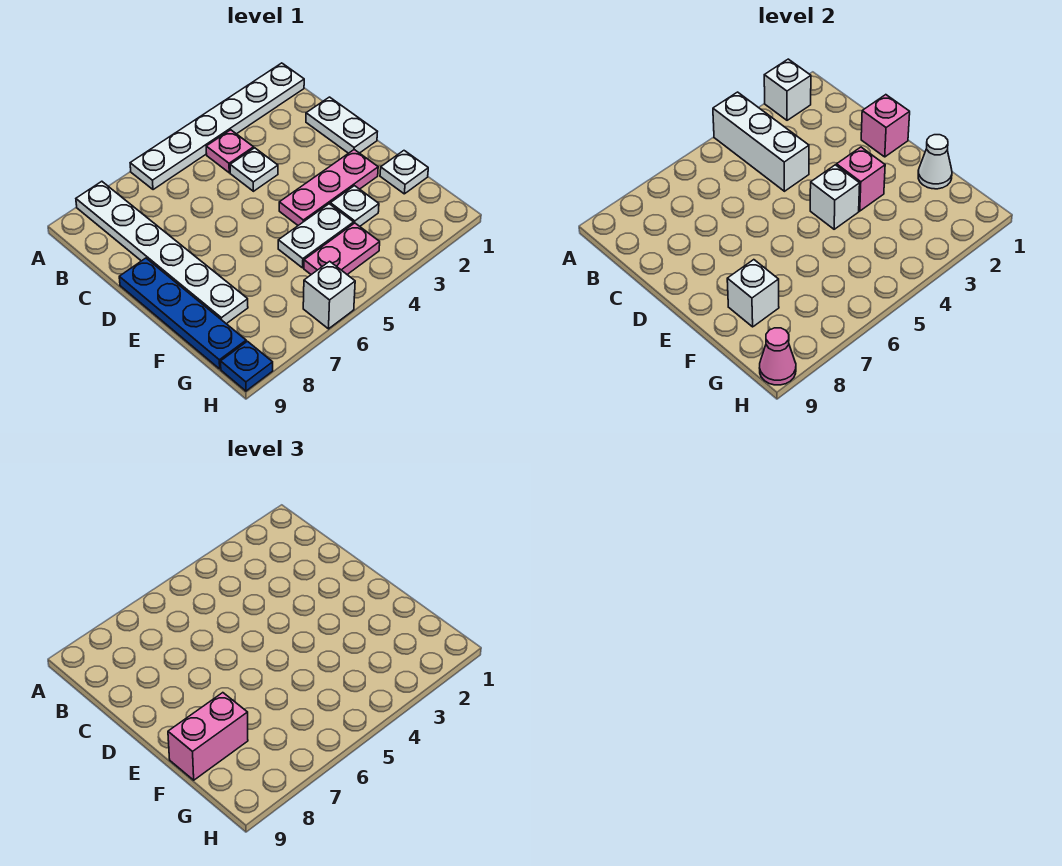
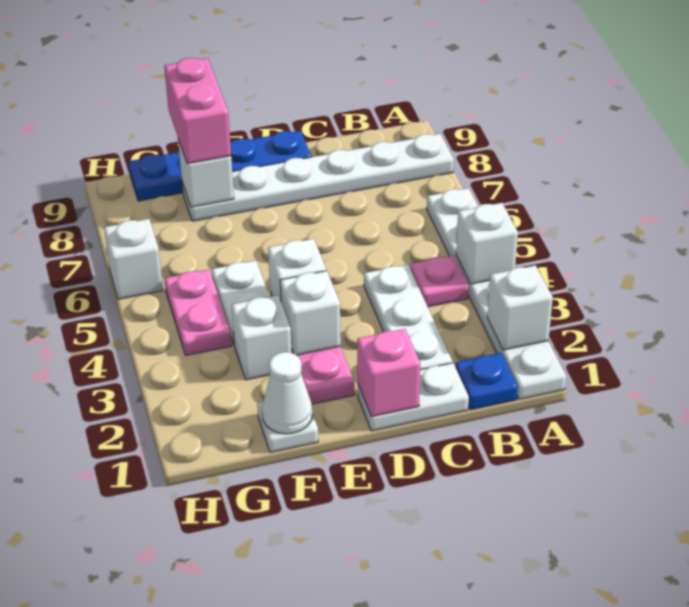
white brick A4:C4 level 2 -> white brick A4 level 2
white plate C4 level 1 -> white plate C2:C4 level 1
pink brick E3 level 2 -> white brick E3 level 2
white plate F3 level 1 -> white brick F3 level 1
blue plate H9 level 1 -> blue plate B1 level 1
pink cone H9 level 2 -> none

